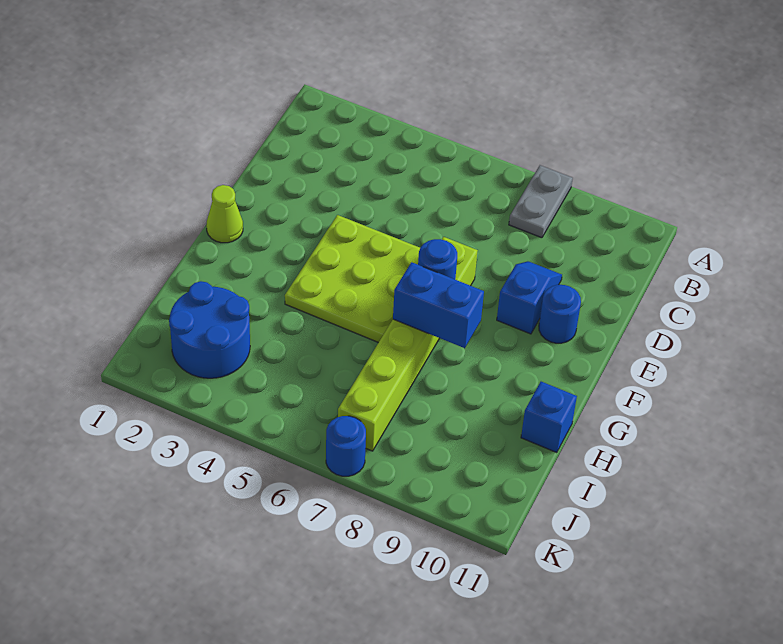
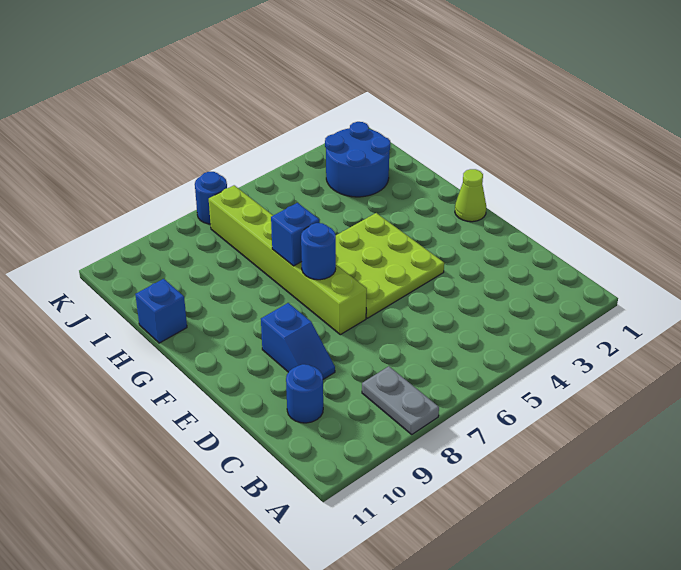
blue round brick E10 level 1 -> blue round brick C10 level 1
blue brick G7:G8 level 2 -> blue brick G7 level 2

